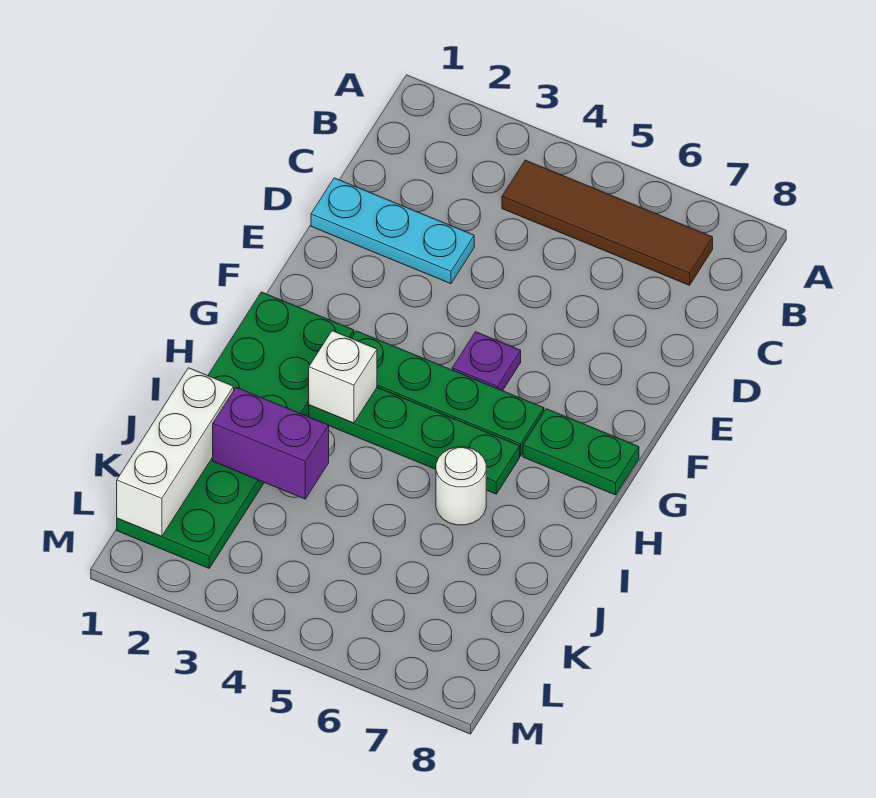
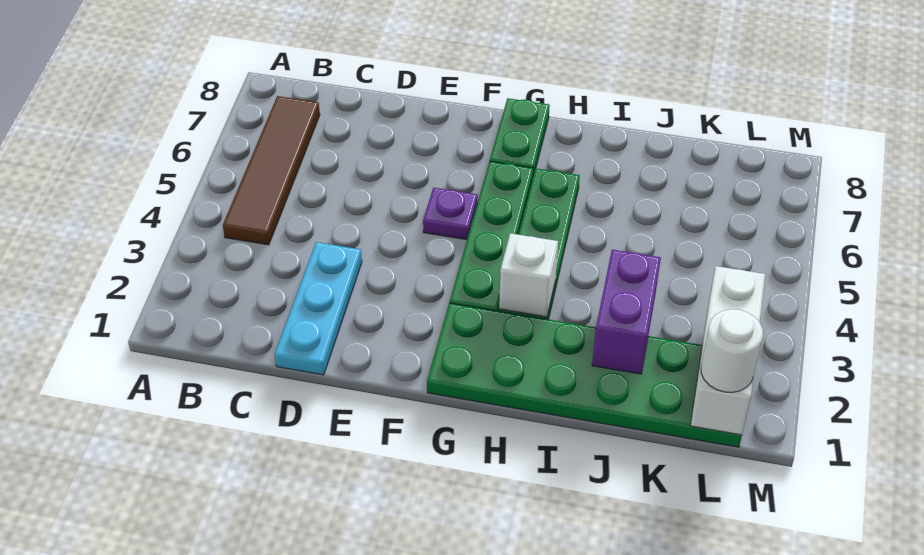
white round brick I6 level 1 -> white round brick L1 level 3
white brick J1:L1 level 2 -> white brick L1:L3 level 2

